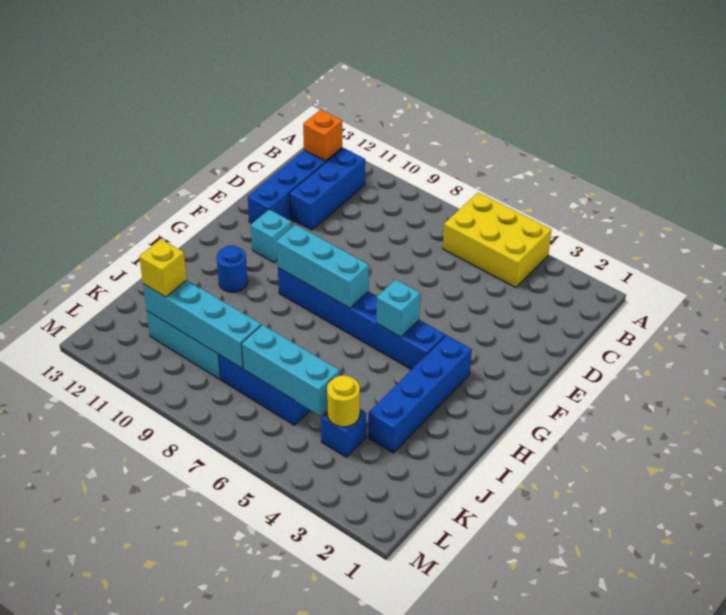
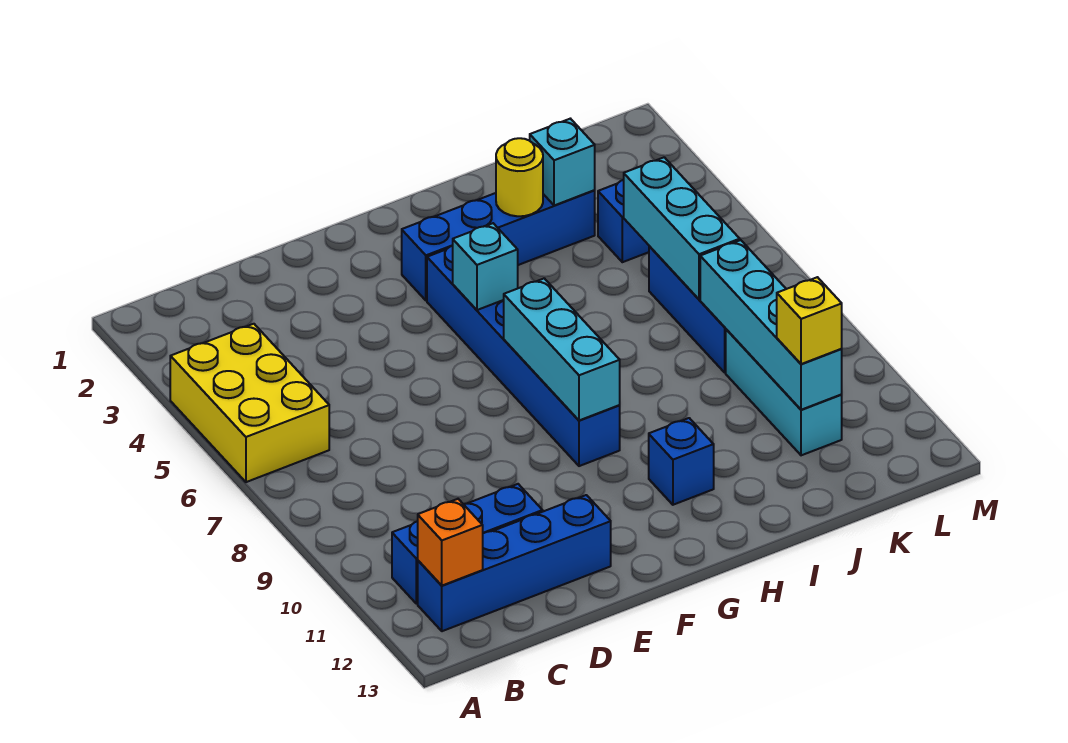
cyan brick F11 level 1 -> cyan brick J3 level 2
blue round brick H11 level 1 -> blue brick H11 level 1
yellow round brick K4 level 2 -> yellow round brick I3 level 2

